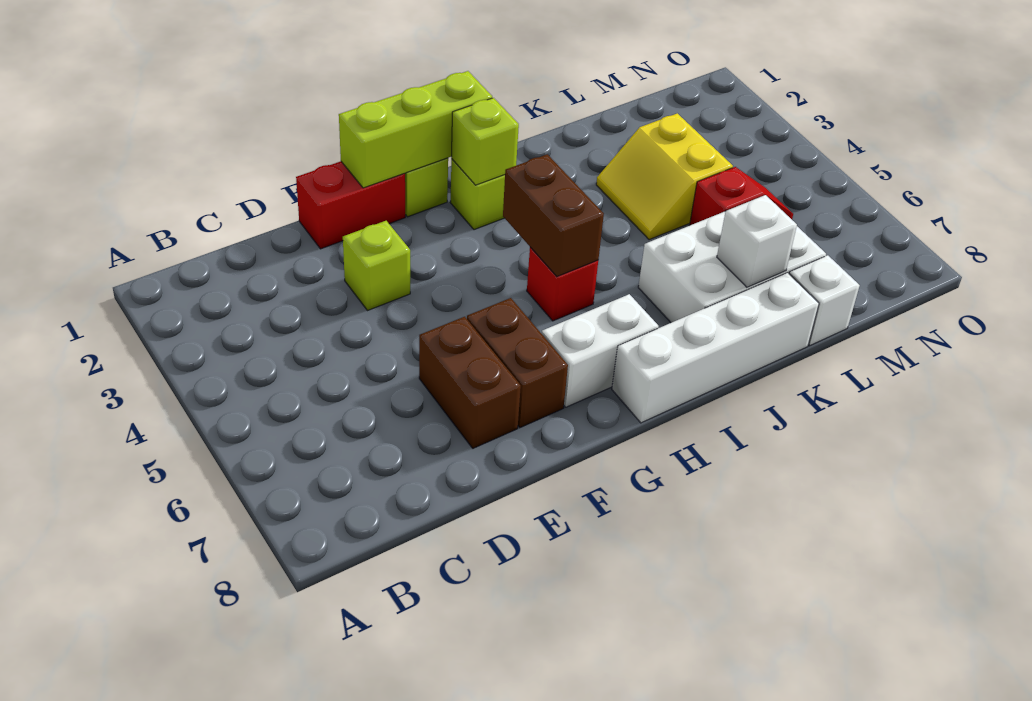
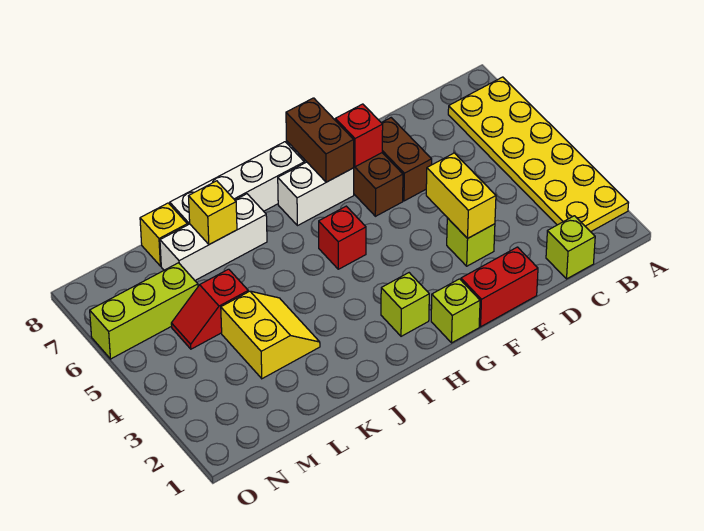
none -> yellow plate A2:B7 level 1
none -> yellow brick E3:E4 level 2
lime brick F1:H1 level 2 -> lime brick M6:O6 level 1
none -> red brick F7 level 2
lime brick H2 level 2 -> lime brick C1 level 1
brown brick H4:H5 level 2 -> brown brick G7:G8 level 2
white brick J6:L7 level 1 -> white brick J7:L7 level 1
white brick K7 level 2 -> yellow brick K7 level 2
white brick L8 level 1 -> yellow brick L8 level 1

